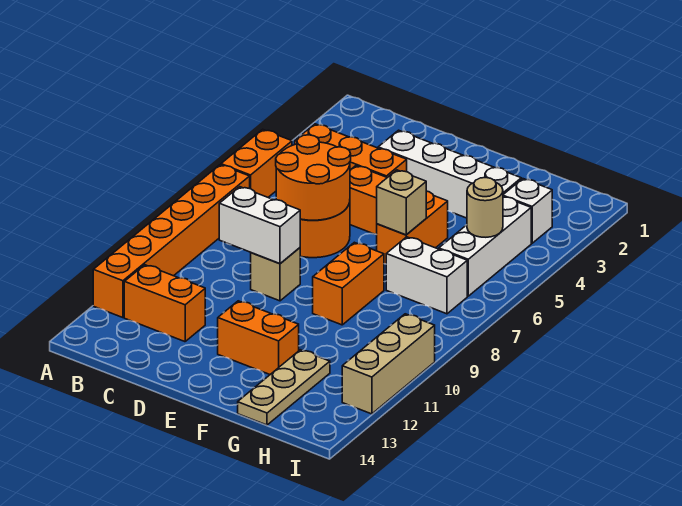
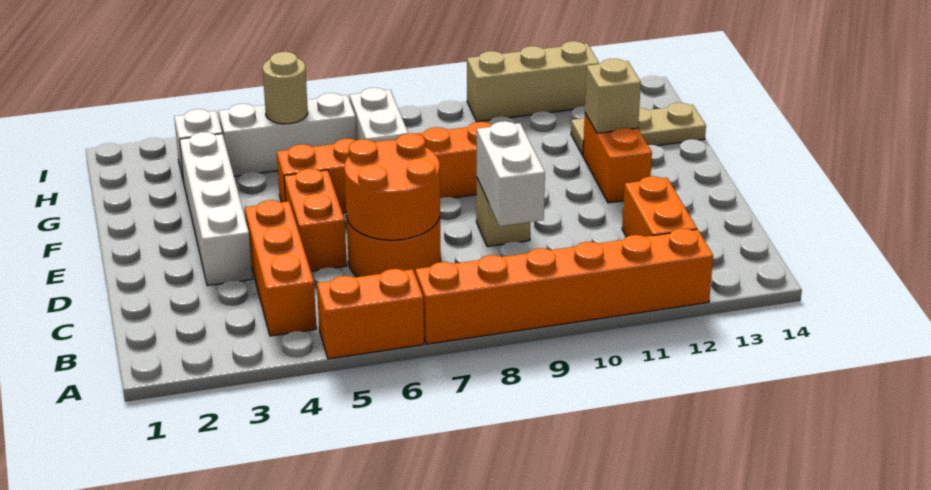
tan brick F6 level 2 -> tan brick F12 level 2

